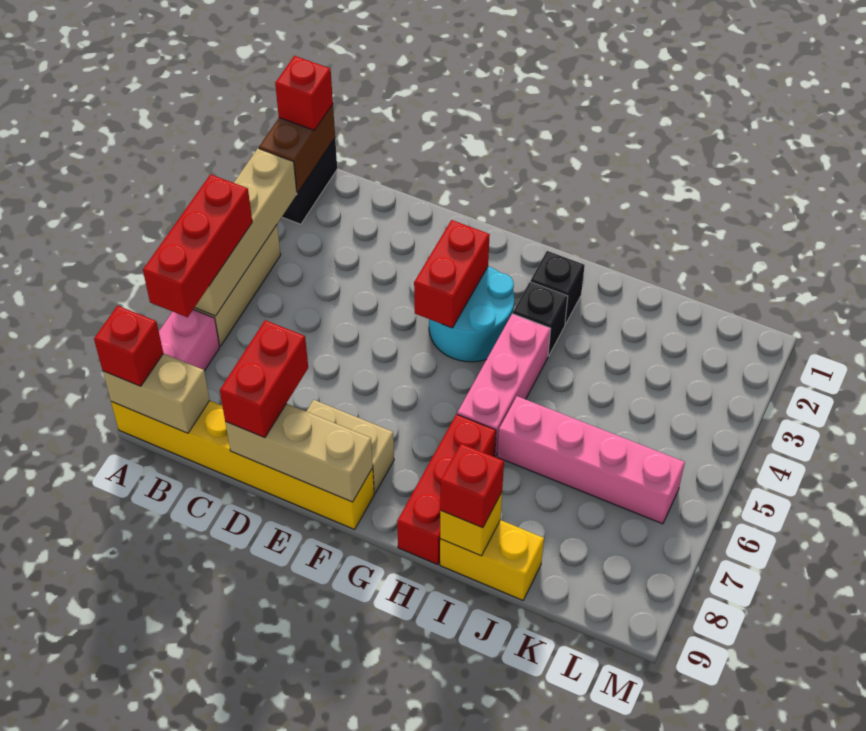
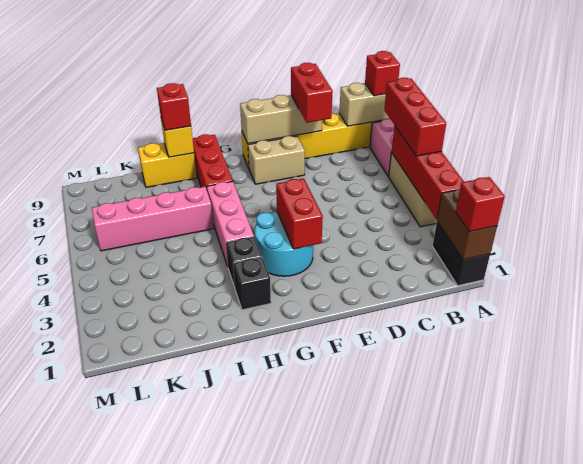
tan brick A3:A6 level 2 -> red brick A3:A6 level 2

